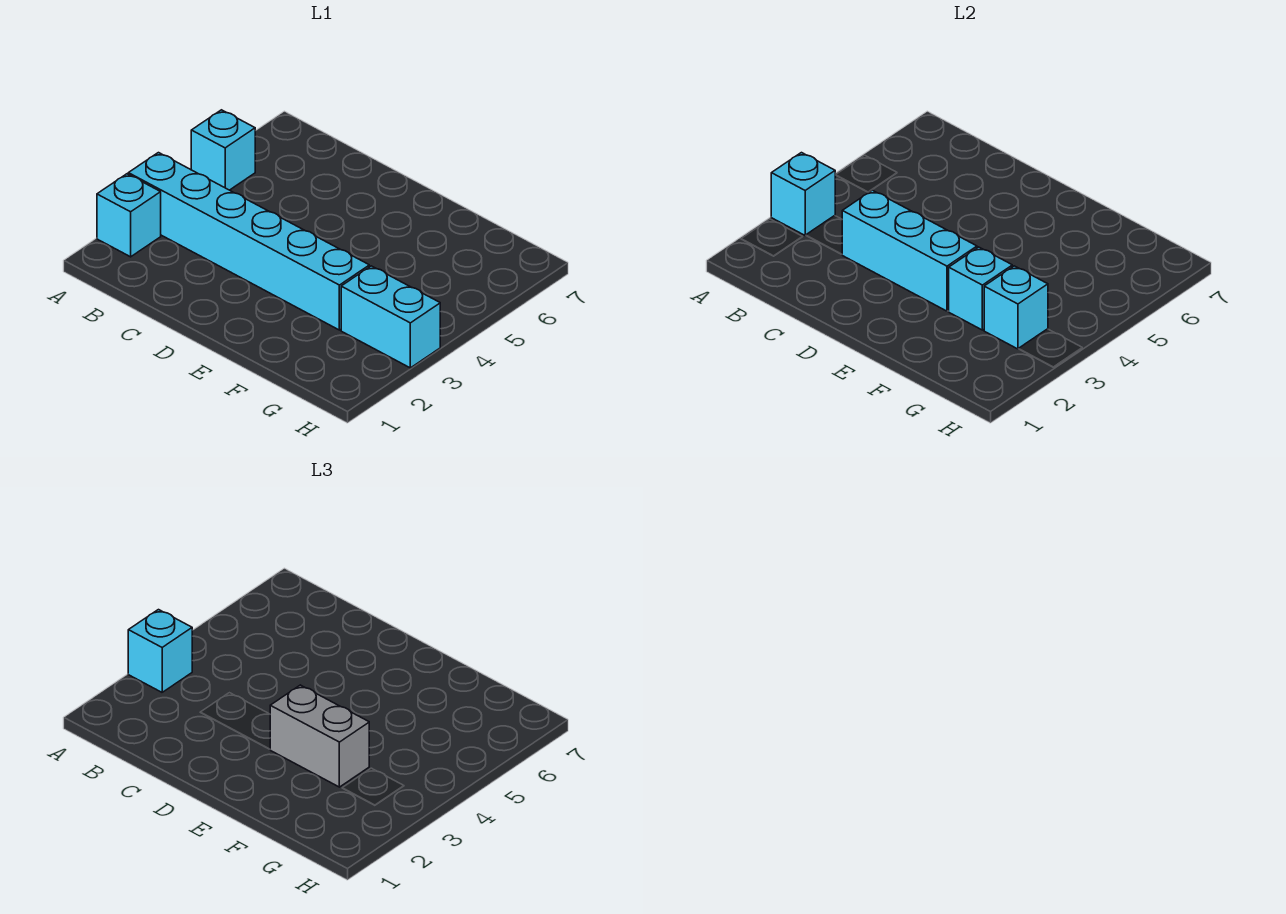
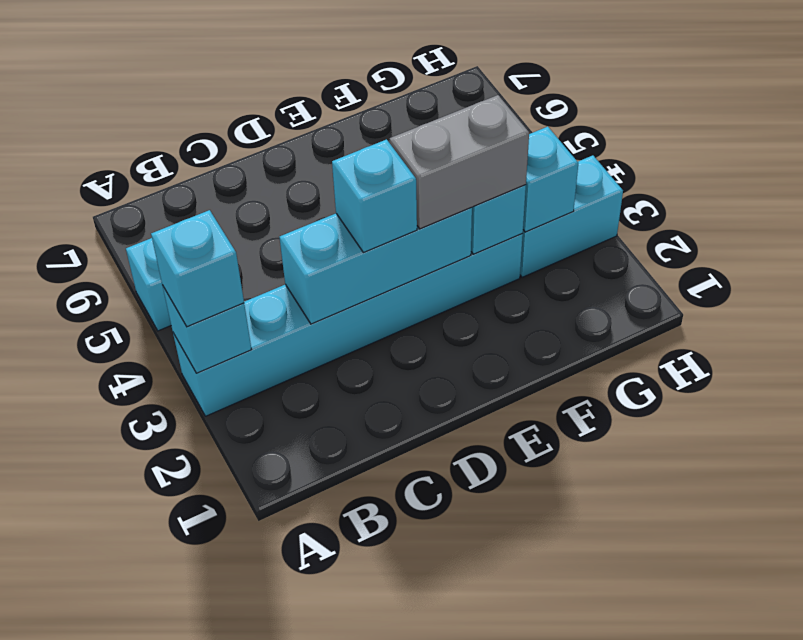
cyan brick A2 level 1 -> cyan brick D3 level 3

